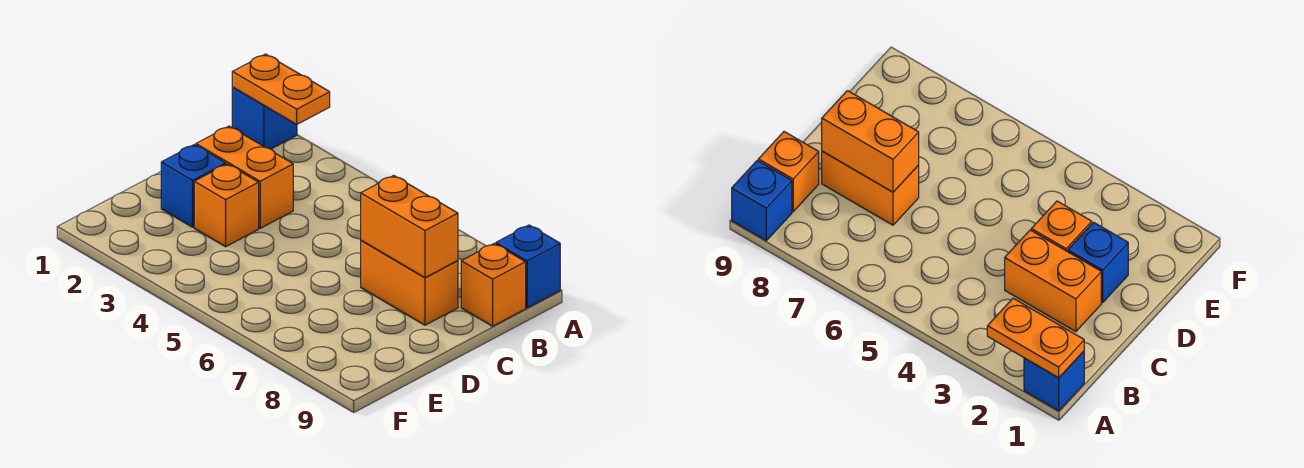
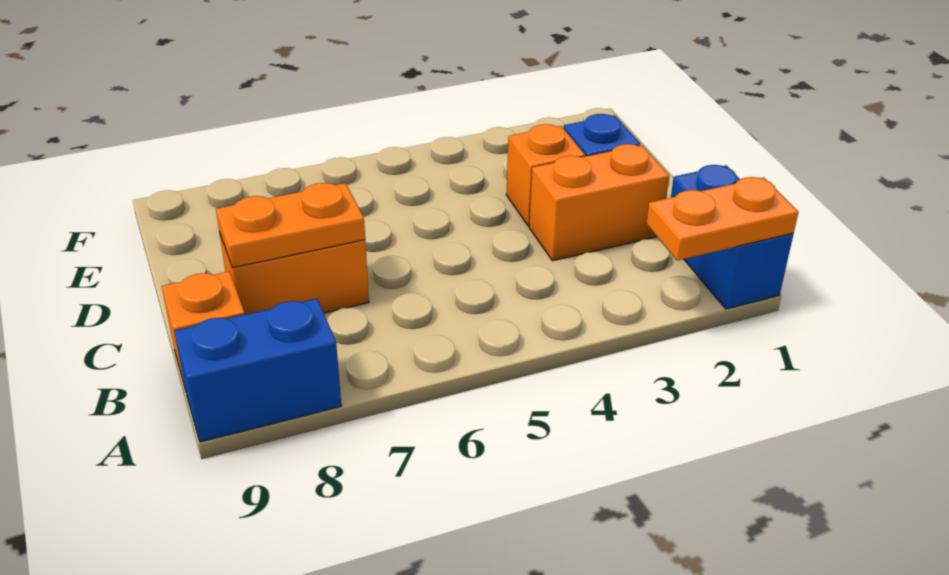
blue brick A1 level 1 -> blue brick A1:B1 level 1
blue brick A9 level 1 -> blue brick A8:A9 level 1
orange brick C7:C8 level 2 -> orange plate C7:C8 level 2

